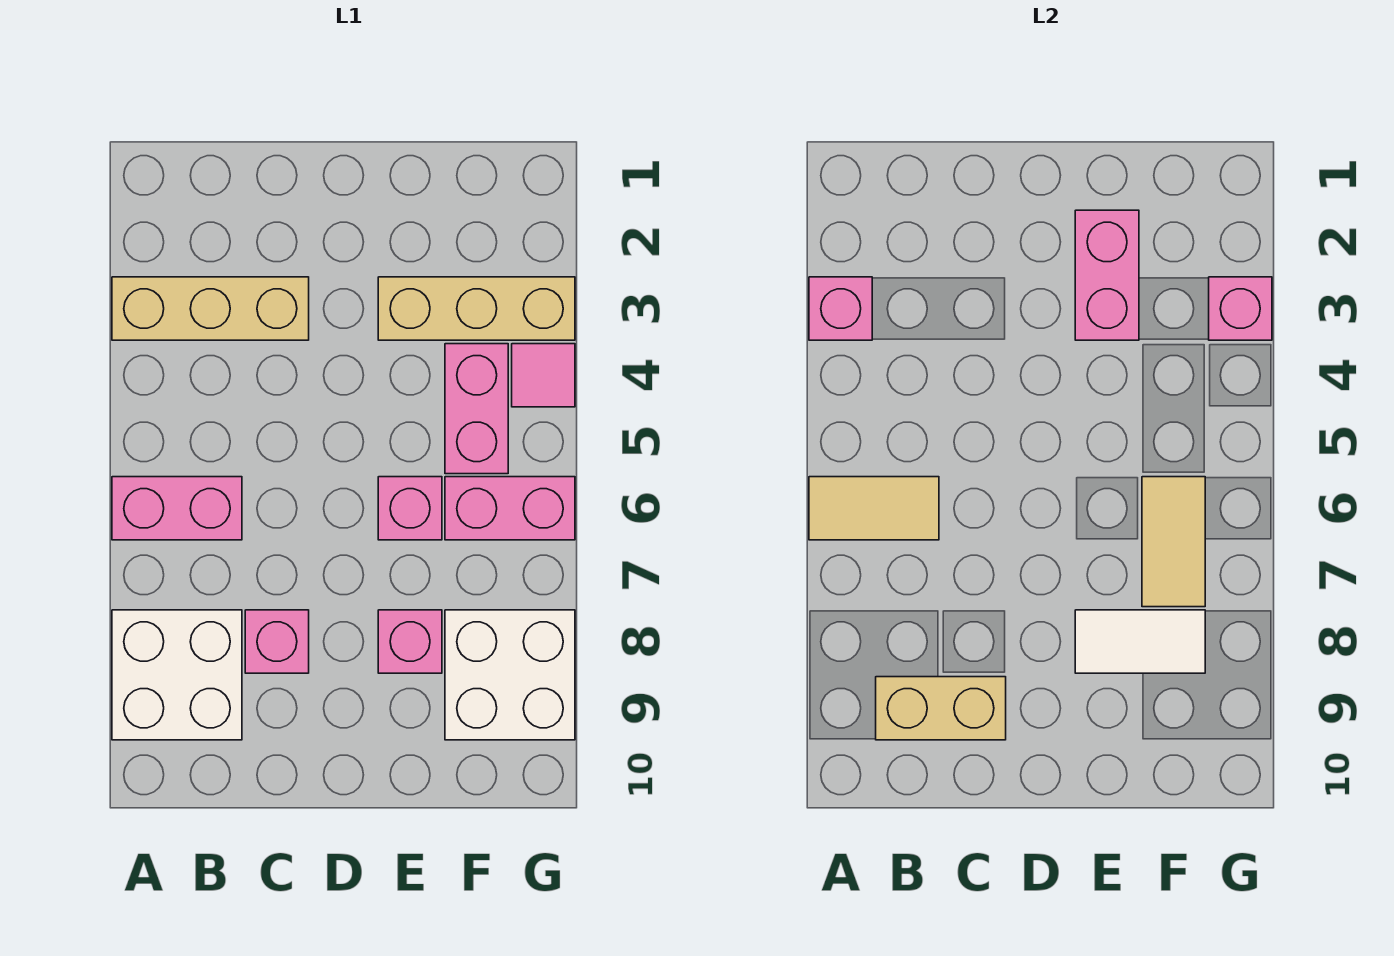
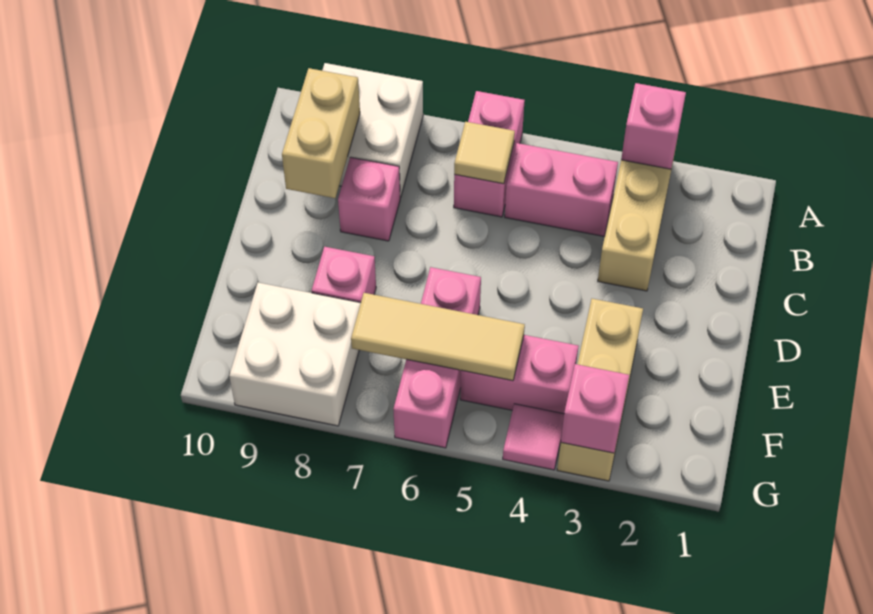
tan tile A6:B6 level 2 -> tan tile B6 level 2
pink brick E2:E3 level 2 -> pink brick B4:B5 level 1
white tile E8:F8 level 2 -> none
tan tile F6:F7 level 2 -> tan tile F5:F7 level 2

